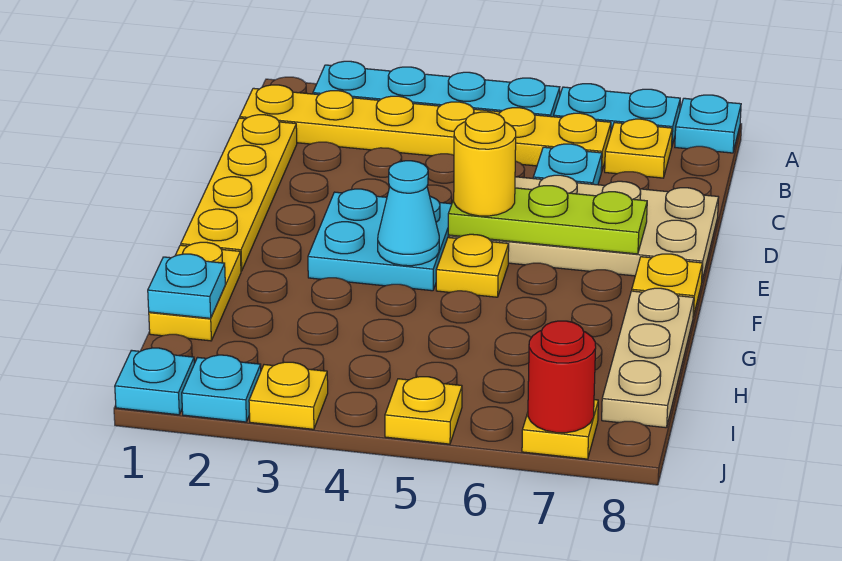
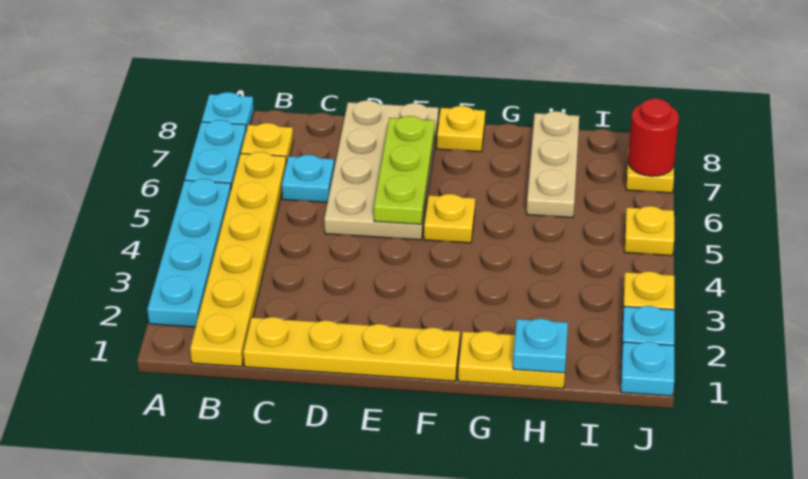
cyan plate E3:F4 level 1 -> none
yellow round brick E5 level 3 -> none
cyan cone F4 level 2 -> none
tan plate G8:I8 level 1 -> tan plate H6:H8 level 1

